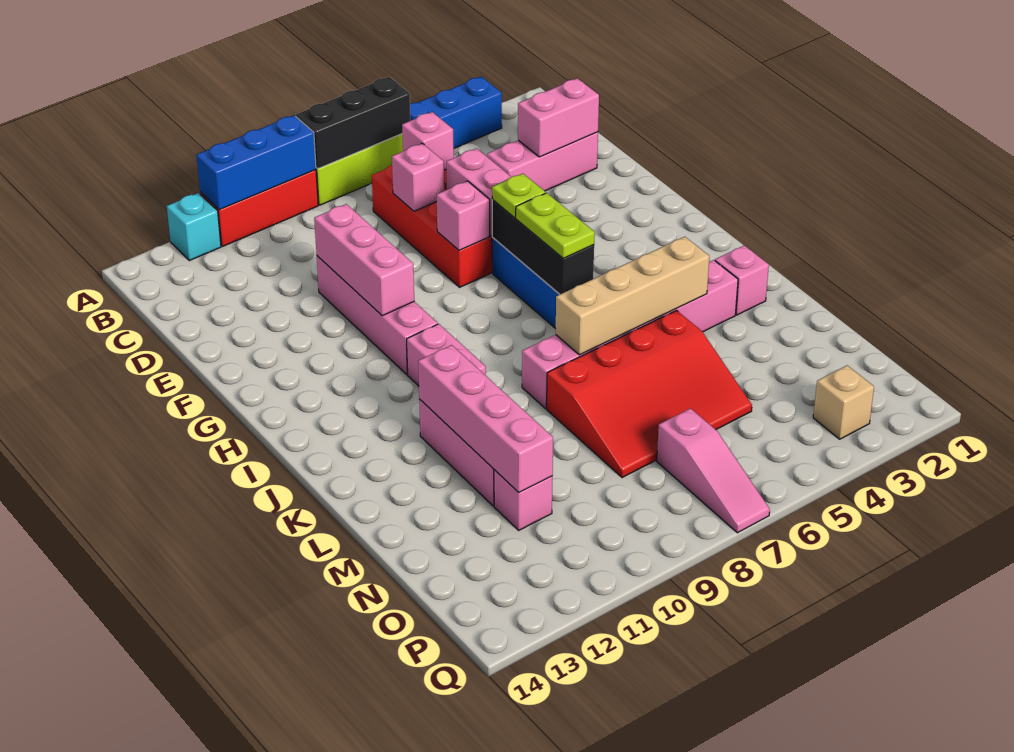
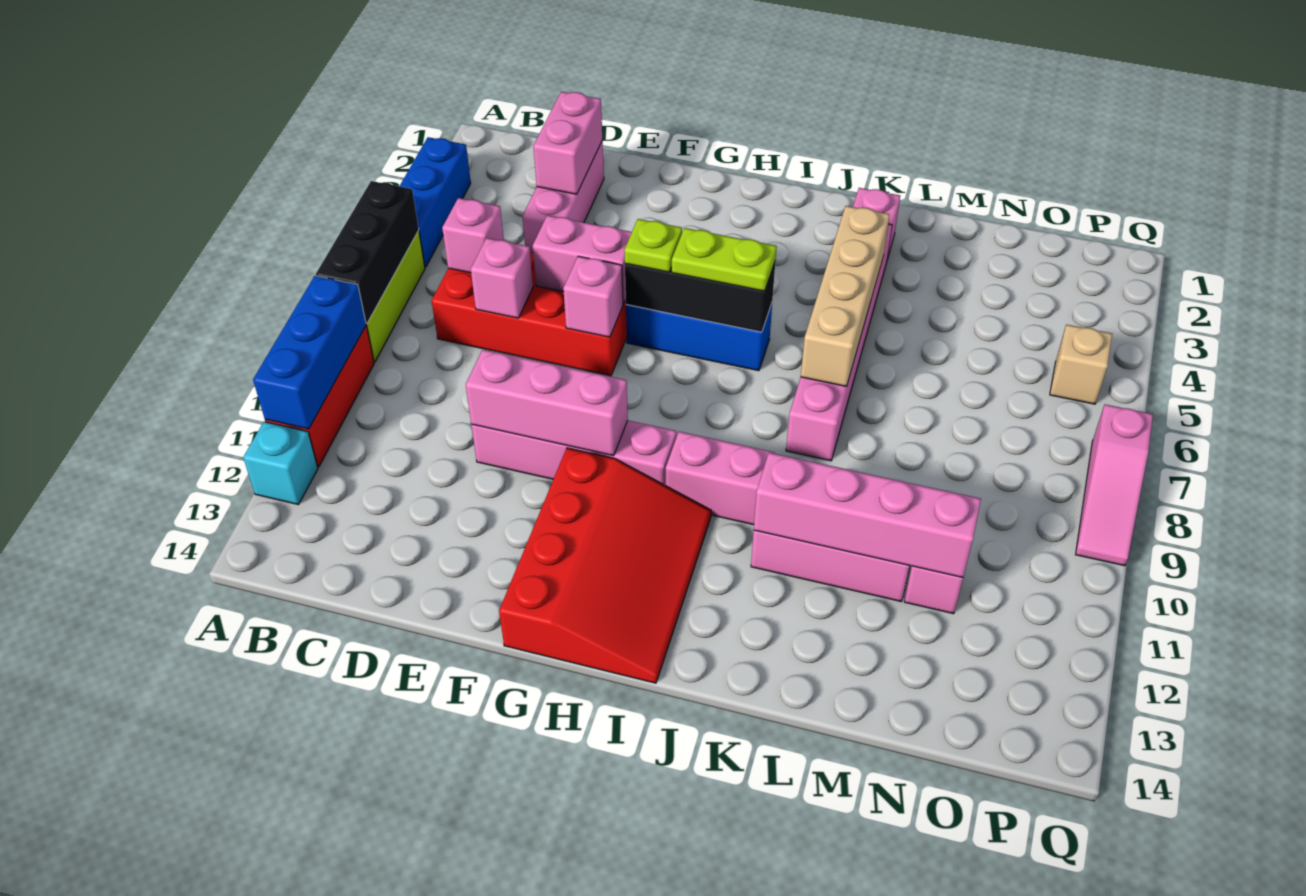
red slope L5:N8 level 1 top L -> red slope G11:I14 level 1 top G
pink slope O7:Q7 level 1 top O -> pink slope Q7:Q9 level 1 top 7
tan brick P3 level 1 -> tan brick P5 level 1

